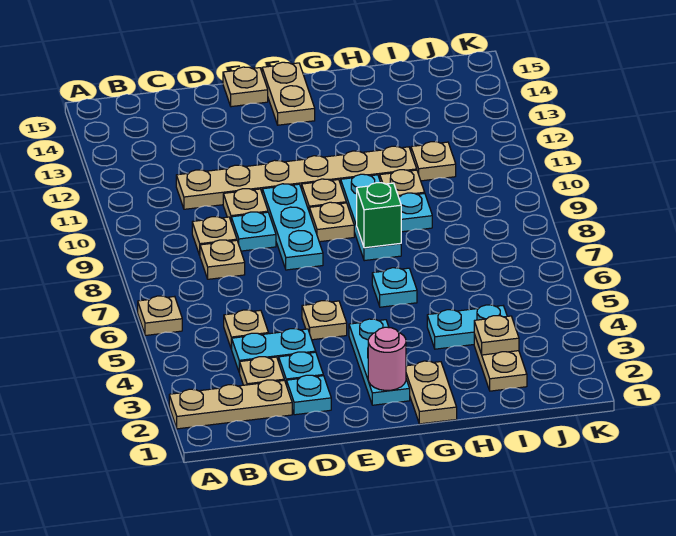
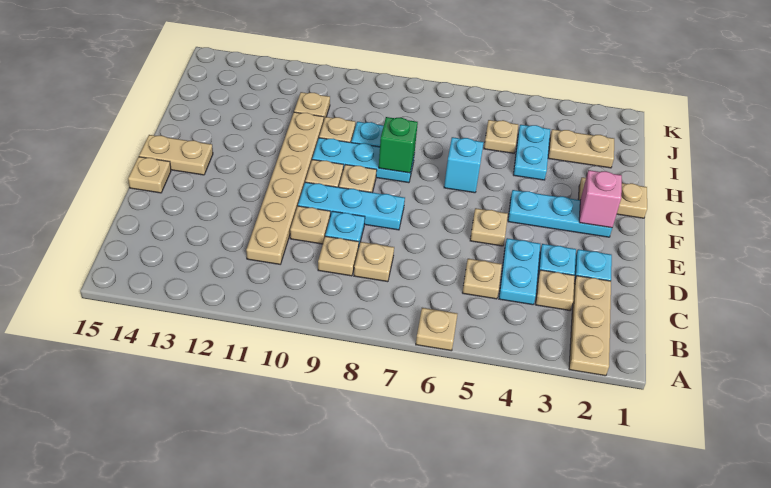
pink round brick F2 level 2 -> pink brick F2 level 2
cyan plate G6 level 1 -> cyan brick G6 level 1
tan plate I3 level 2 -> tan plate I5 level 1

